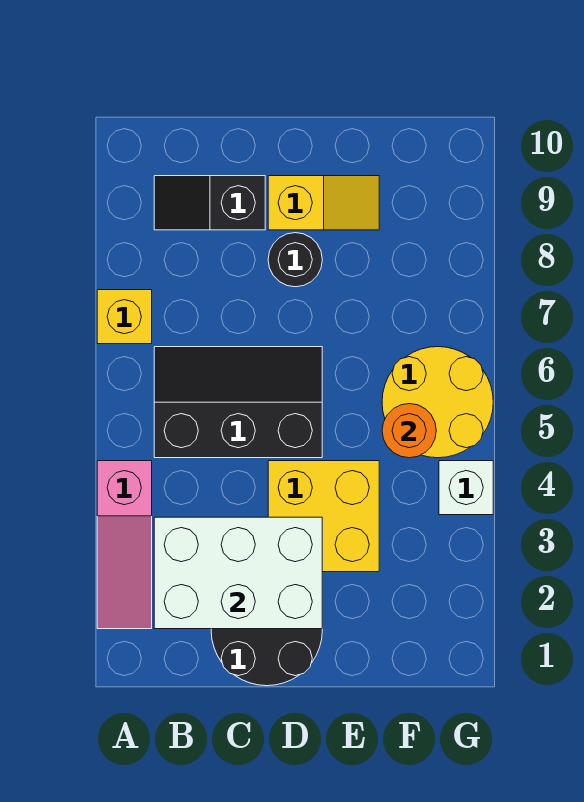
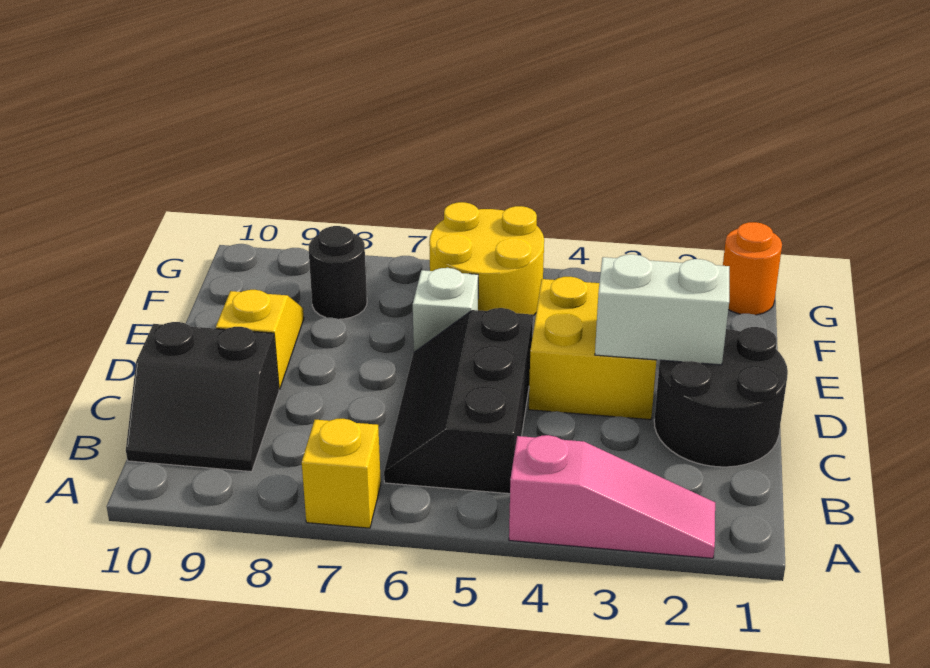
white brick B2:D3 level 2 -> white brick D2:D3 level 2
black slope B9:C9 level 1 top C -> black slope B9:C10 level 1 top C
black round brick D8 level 1 -> black round brick F8 level 1
orange round brick F5 level 2 -> orange round brick G1 level 1
white brick G4 level 1 -> white brick E6 level 1

